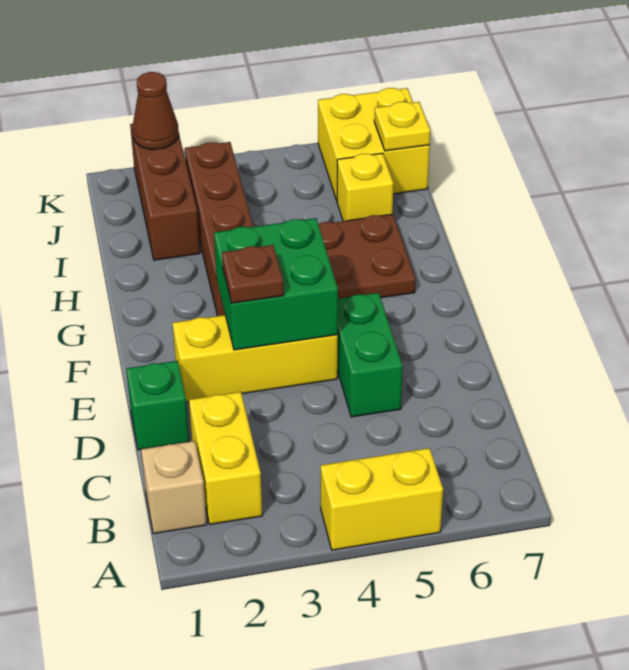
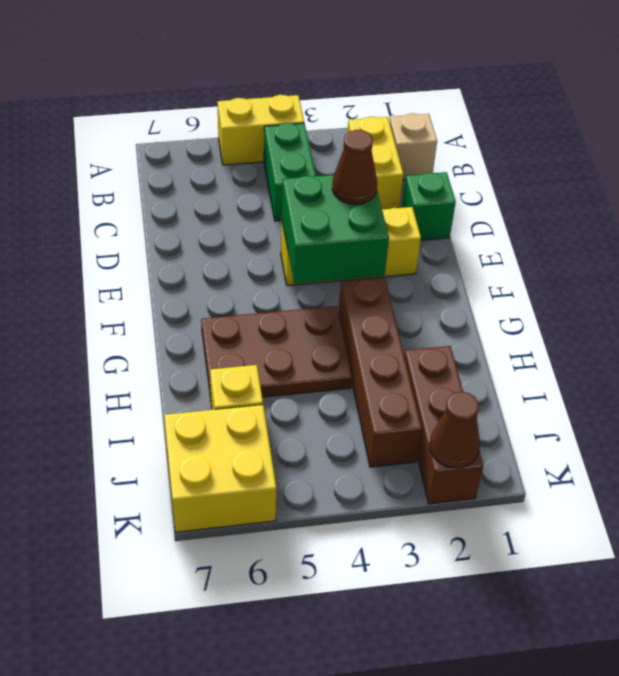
green brick D5:E5 level 1 -> green brick B4:C4 level 1
brown plate E3 level 3 -> brown cone E3 level 3
yellow plate J7 level 2 -> none

